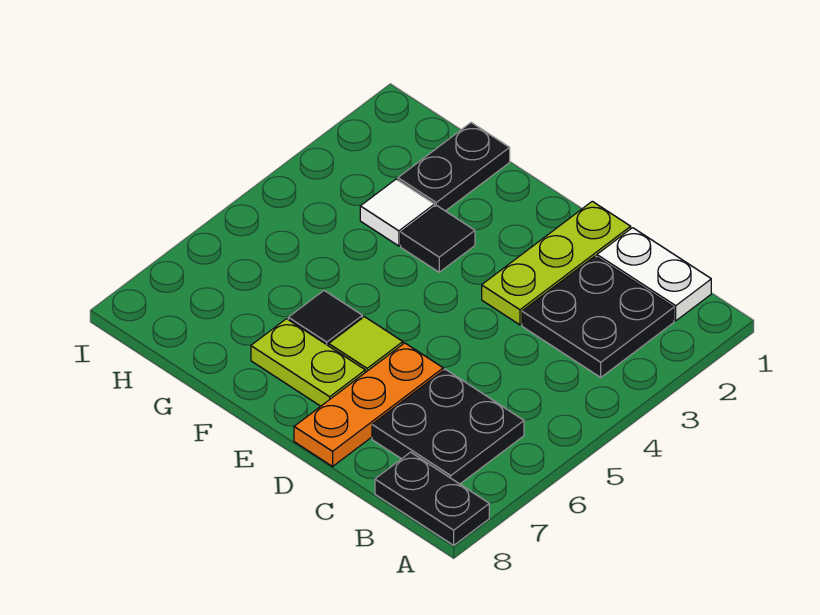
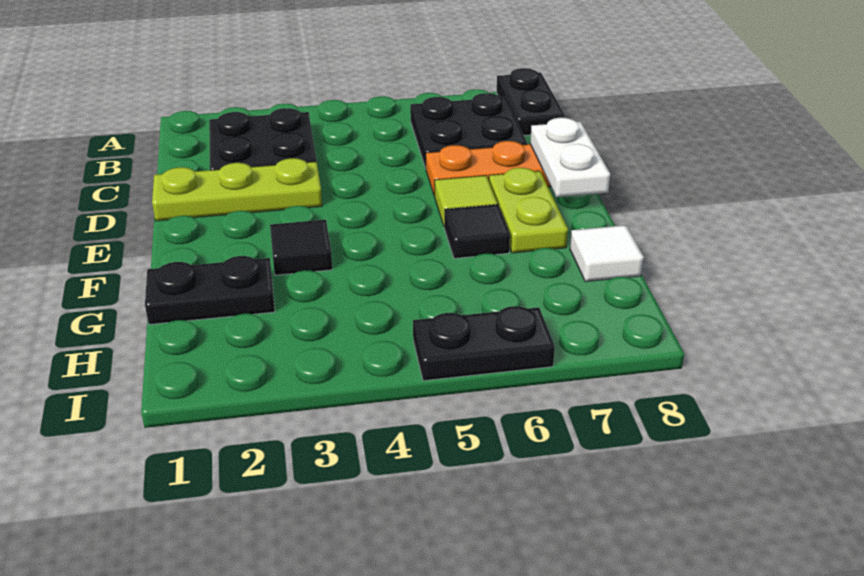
white plate B1:C1 level 1 -> white plate D8:E8 level 2
white tile G3 level 1 -> white tile G8 level 1
none -> black plate I5:I6 level 1

